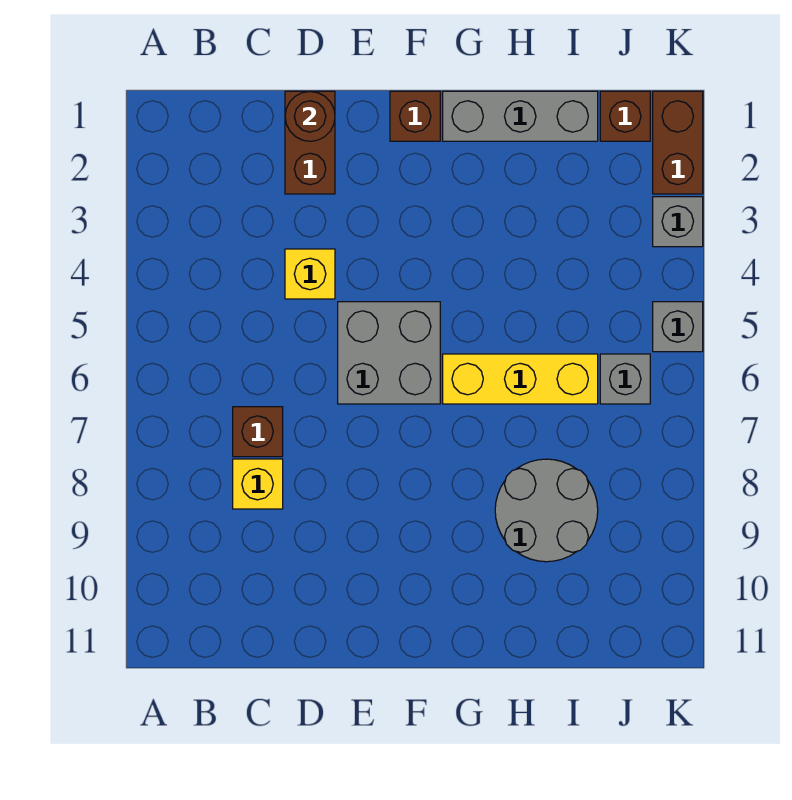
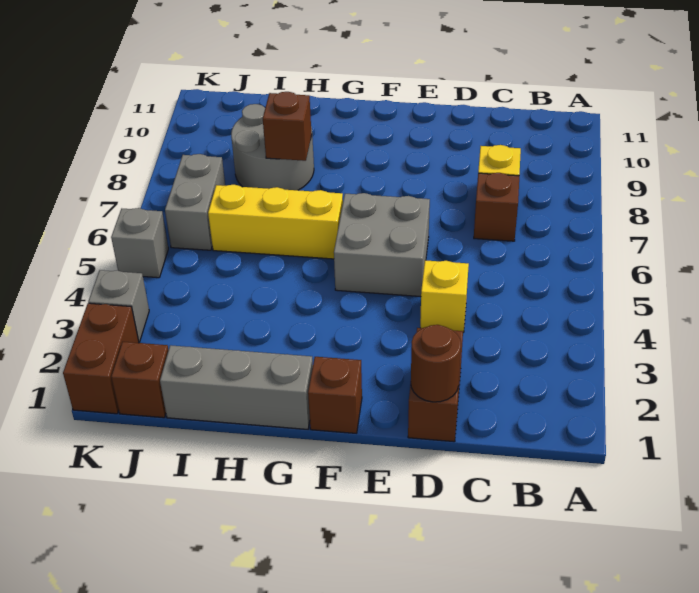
none -> brown brick H8 level 2
grey brick J6 level 1 -> grey brick J6:J7 level 1

